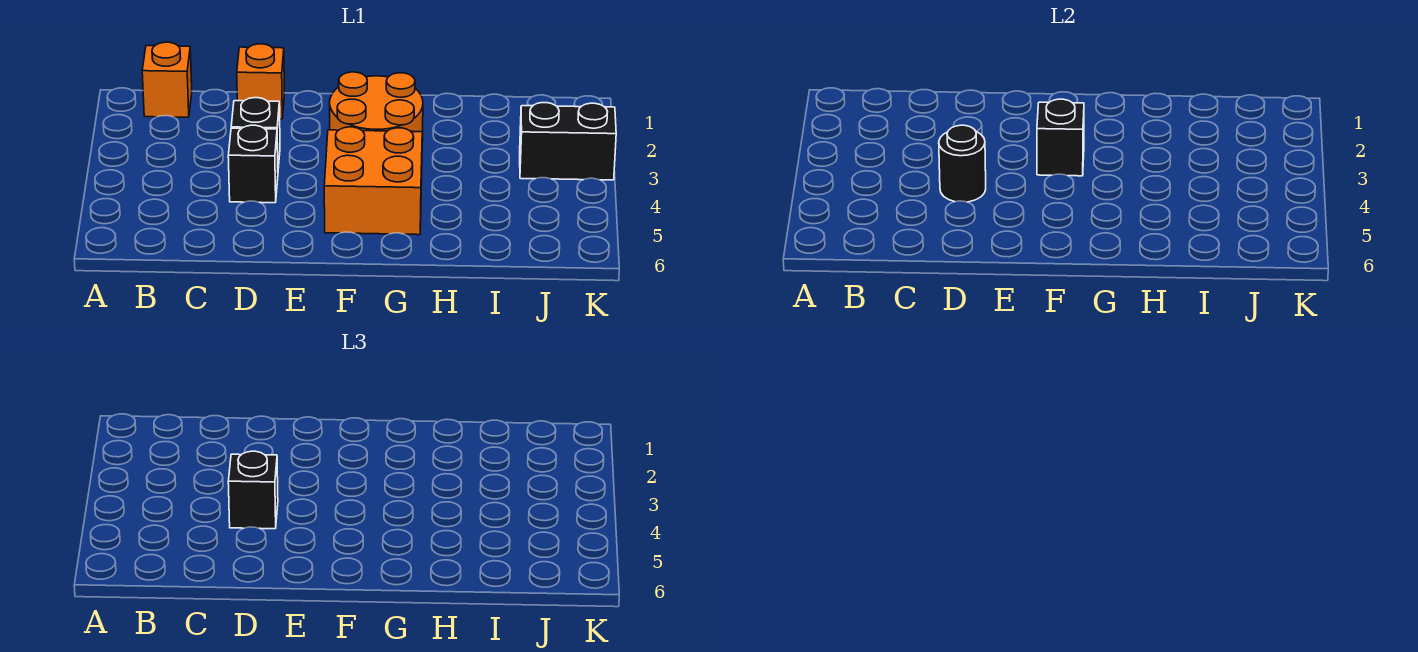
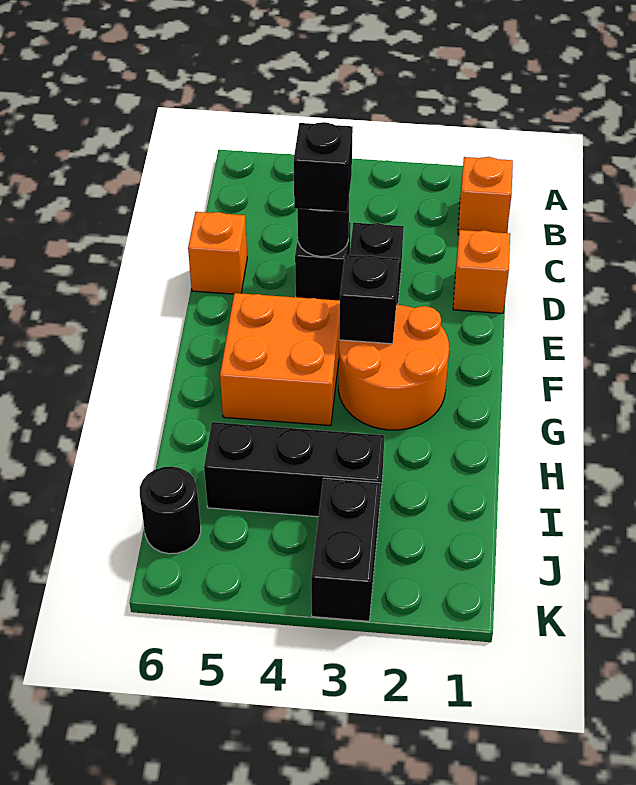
none -> orange brick D6 level 1
none -> black brick I3:I5 level 1
none -> black round brick J6 level 1

